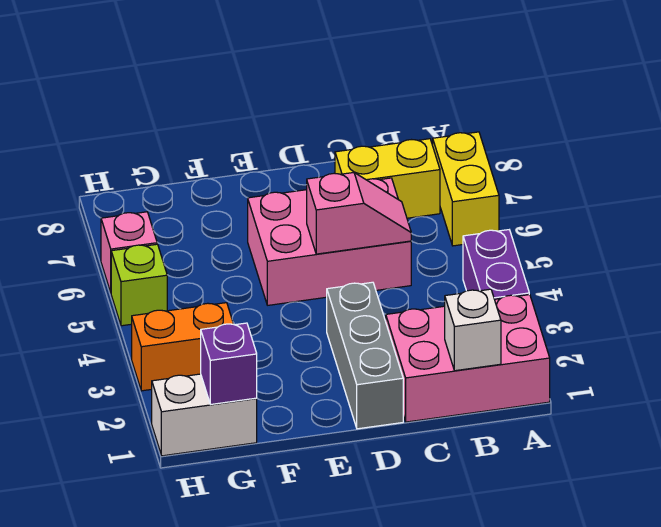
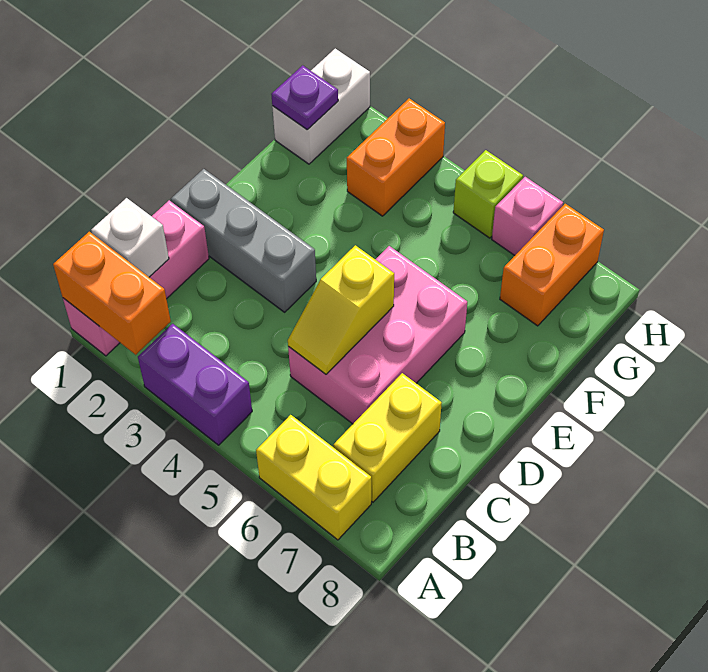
pink brick A1:C2 level 1 -> pink brick A1:C1 level 1
none -> orange brick A1:A2 level 2
pink slope C5:D5 level 2 top D -> yellow slope C5:D5 level 2 top D
purple brick G1 level 2 -> purple plate G1 level 2
none -> orange brick G7:H7 level 1

